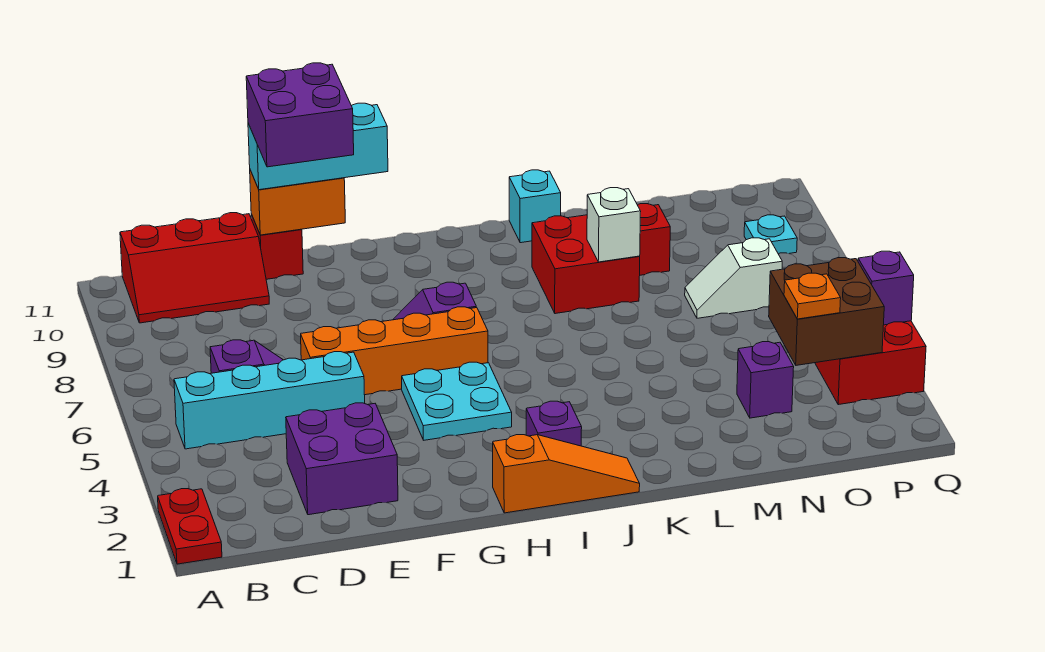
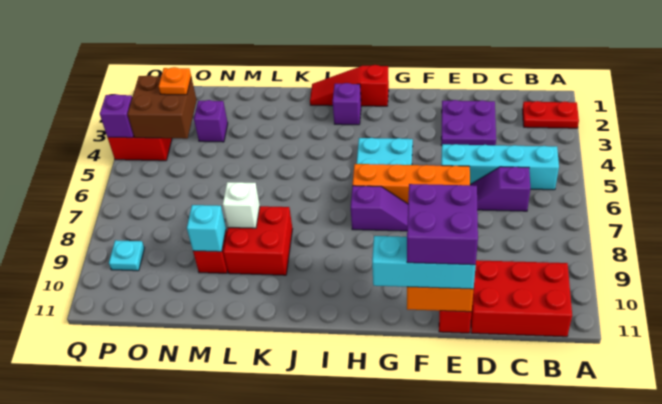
red plate A1:A2 level 1 -> red plate A2:B2 level 1
red slope B10:D11 level 1 top 11 -> red brick B10:D11 level 1
purple brick D2:E3 level 1 -> purple plate D2:E3 level 1
orange slope H1:J1 level 1 top H -> red slope H1:J1 level 1 top H
cyan brick K11 level 1 -> cyan brick M9 level 2
white slope N7:O7 level 1 top O -> none

